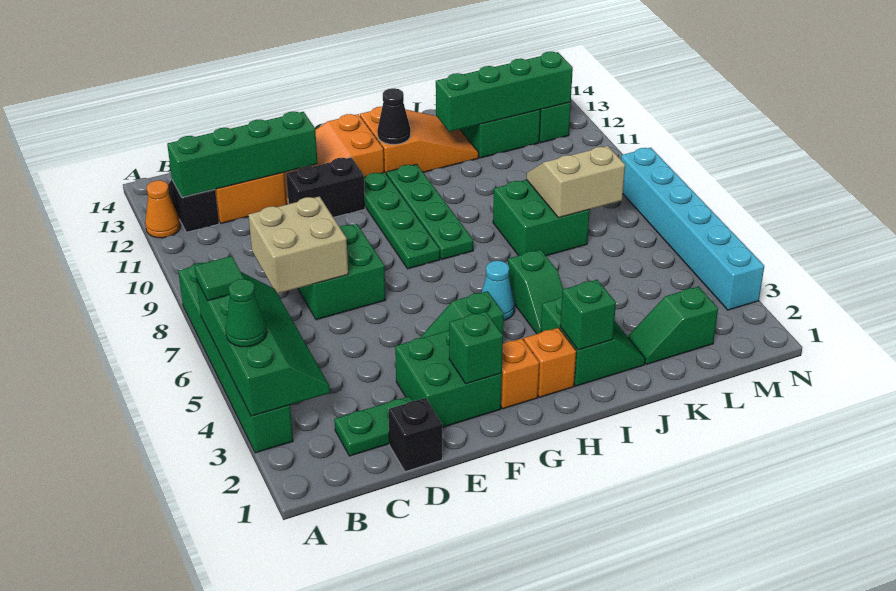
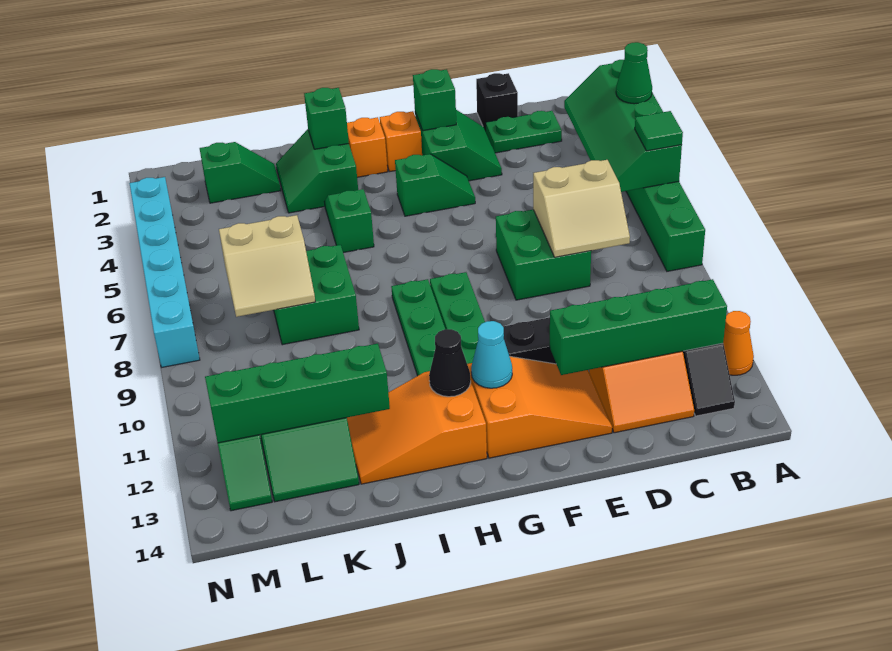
tan brick C7:D8 level 2 -> tan slope C7:D8 level 2 top 7
green brick E2:F3 level 1 -> green slope E2:F3 level 1 top F
cyan cone H5 level 1 -> cyan cone G12 level 2

